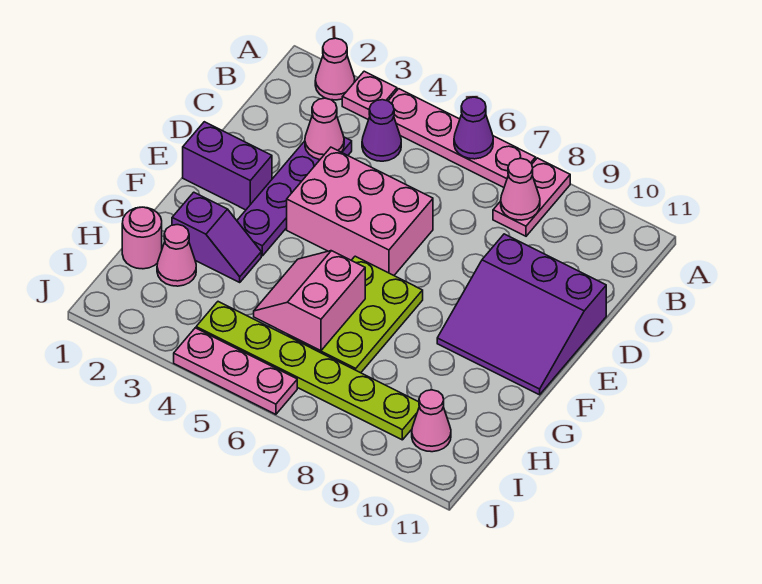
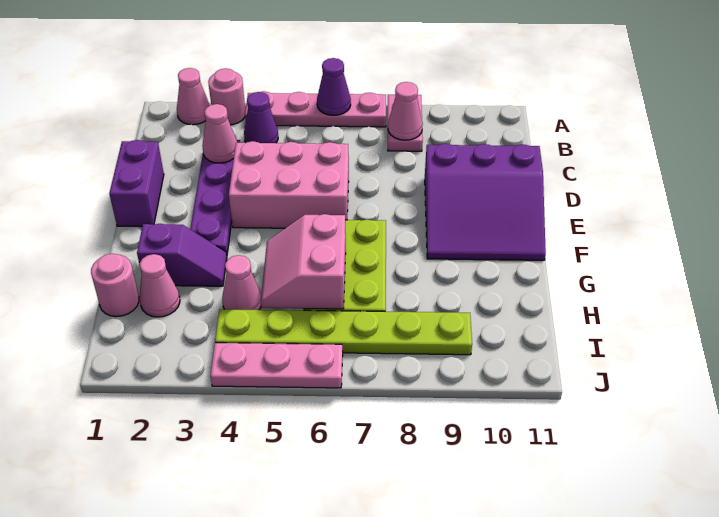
pink plate A3 level 1 -> pink round brick A3 level 1
purple brick E1:E2 level 1 -> purple brick D1:E1 level 1
pink cone I10 level 1 -> pink cone H4 level 1

